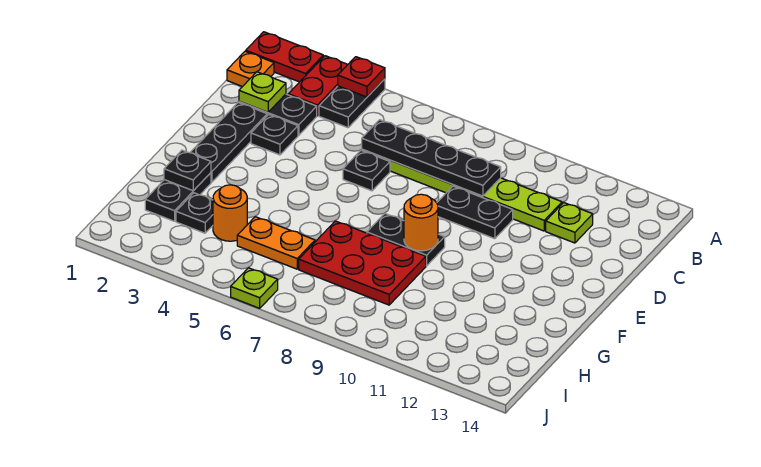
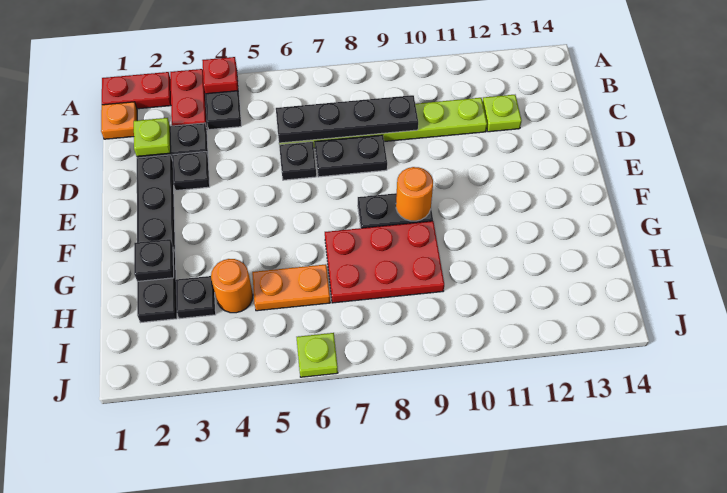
black plate D9:D10 level 1 -> black plate D7:D8 level 1

